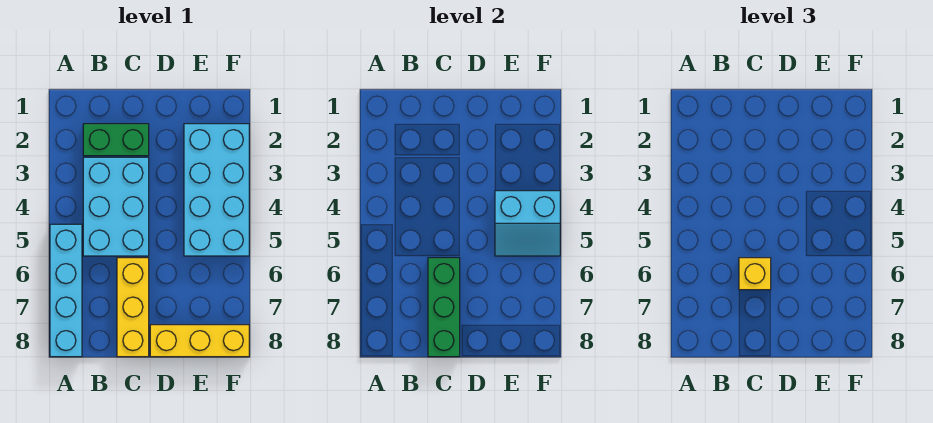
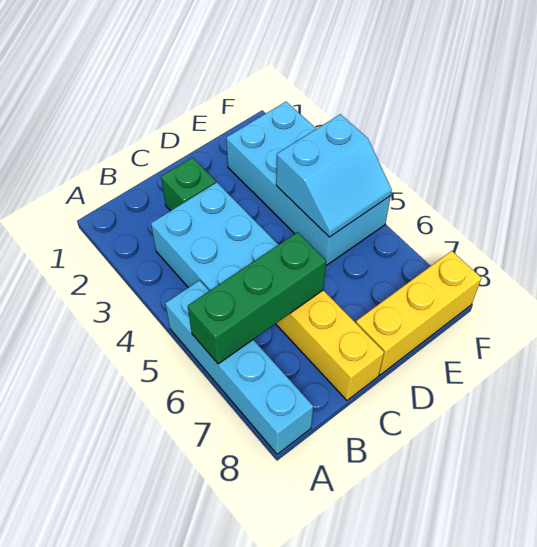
green brick B2:C2 level 1 -> green brick C2 level 1
green brick C6:C8 level 2 -> green brick A6:C6 level 2
yellow brick C6 level 3 -> none

